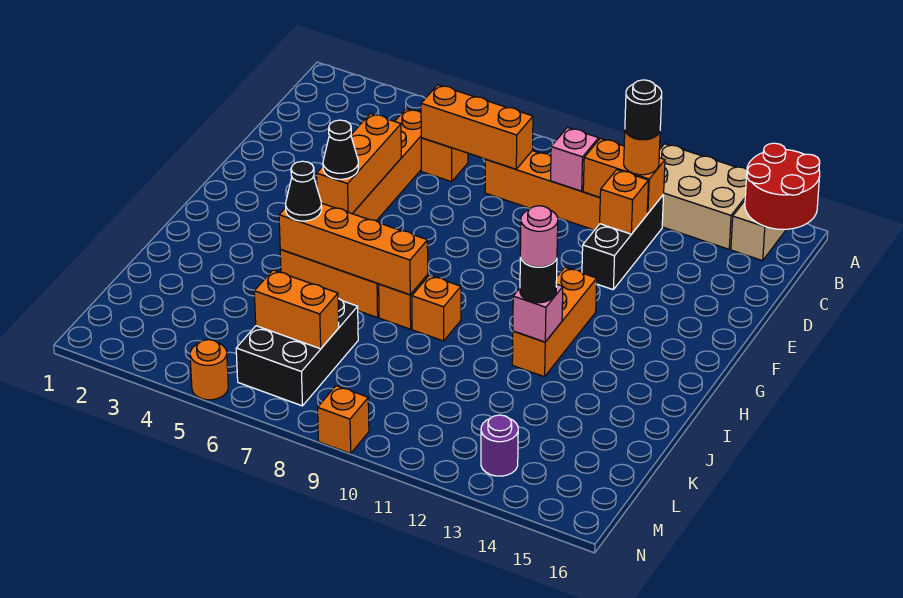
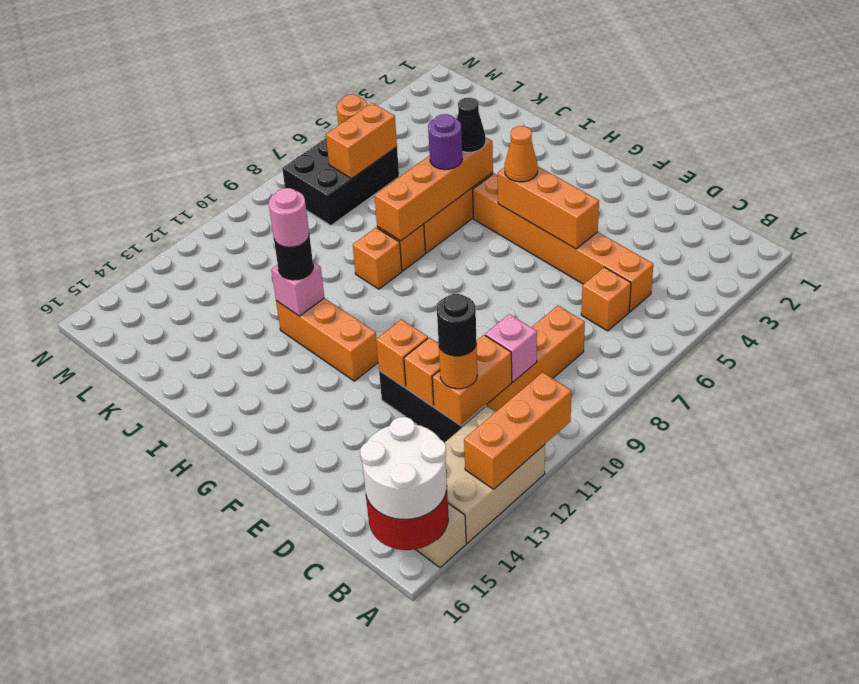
none -> white round brick A15:B16 level 3
orange brick C6:C8 level 2 -> orange brick A11:A13 level 2
black cone G5 level 3 -> orange cone G5 level 3
black brick K6:M7 level 1 -> black brick L6:M8 level 1
purple round brick M13 level 1 -> purple round brick I6 level 3
orange brick N9 level 1 -> orange brick E12 level 2

